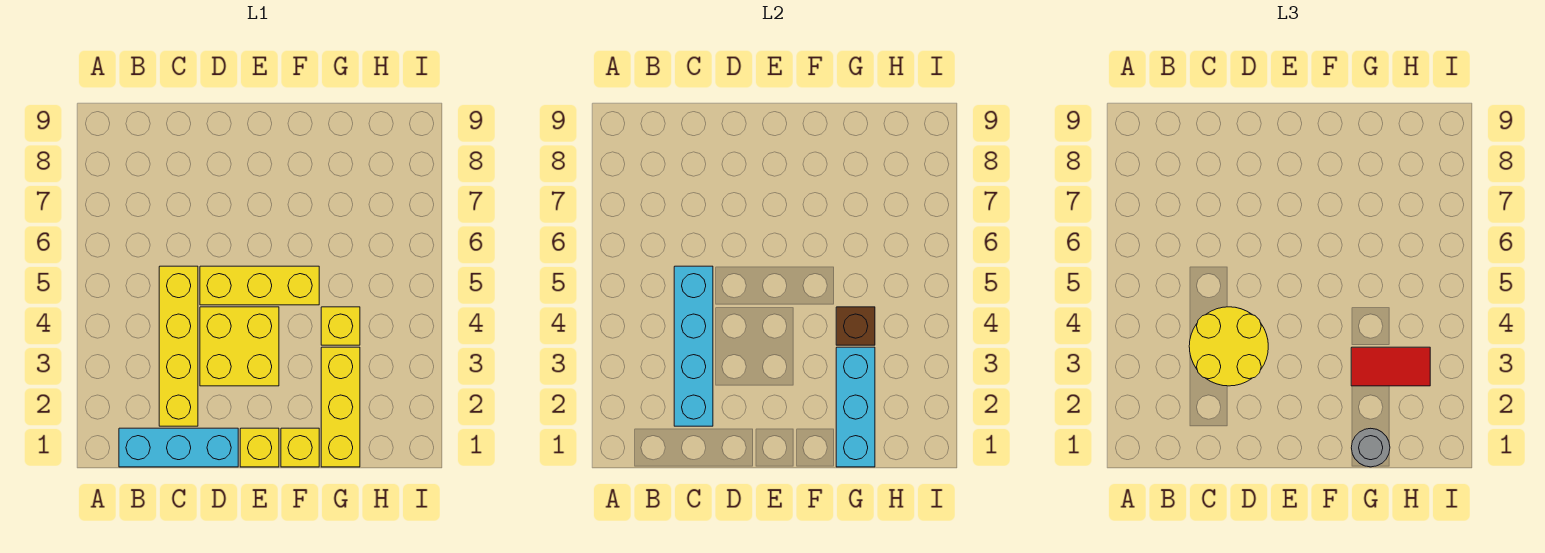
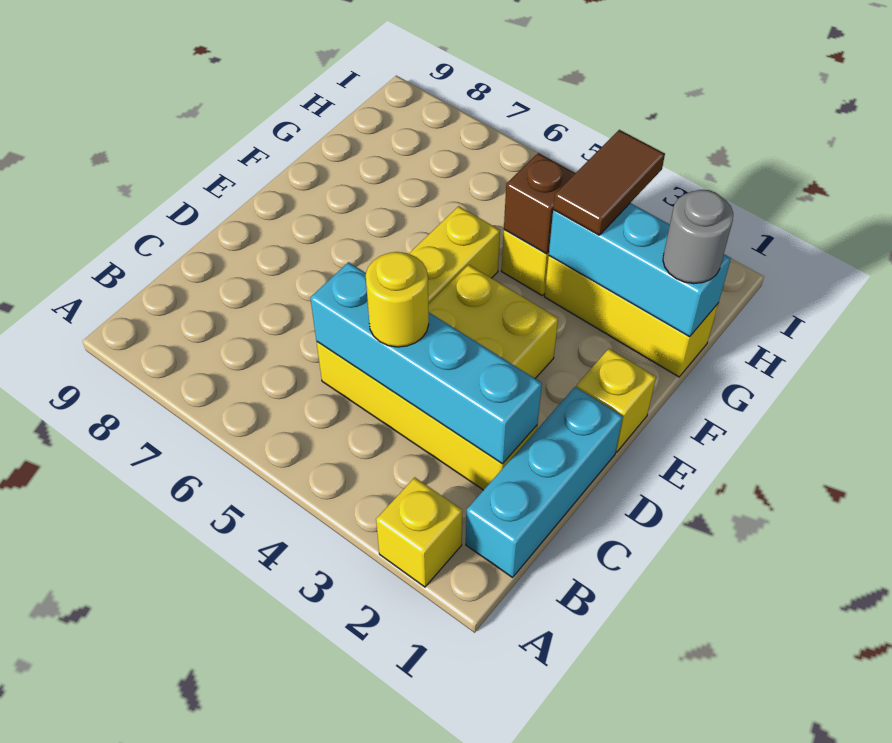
yellow round brick C3:D4 level 3 -> yellow round brick C4 level 3
yellow brick F1 level 1 -> yellow brick A2 level 1
red tile G3:H3 level 3 -> brown tile G3:H3 level 3

